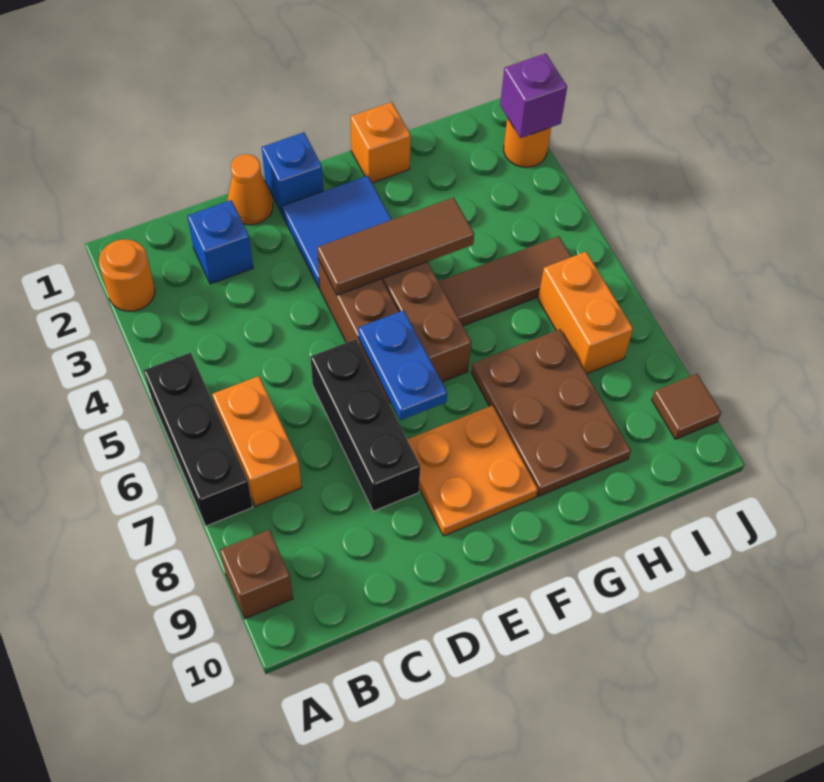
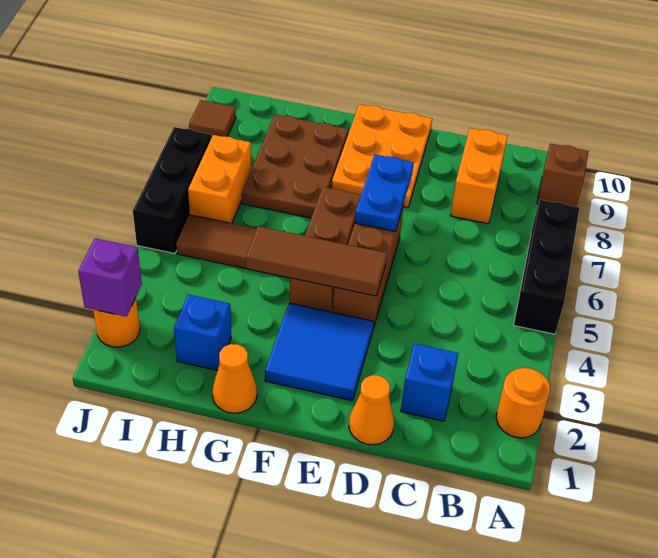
orange brick B6:B7 level 1 -> orange brick C8:C9 level 1
black brick D6:D8 level 1 -> black brick J5:J7 level 1
blue brick E1 level 1 -> blue brick H2 level 1
orange plate E8:F9 level 1 -> orange plate E8:F10 level 1
orange brick G1 level 1 -> orange cone G1 level 1

